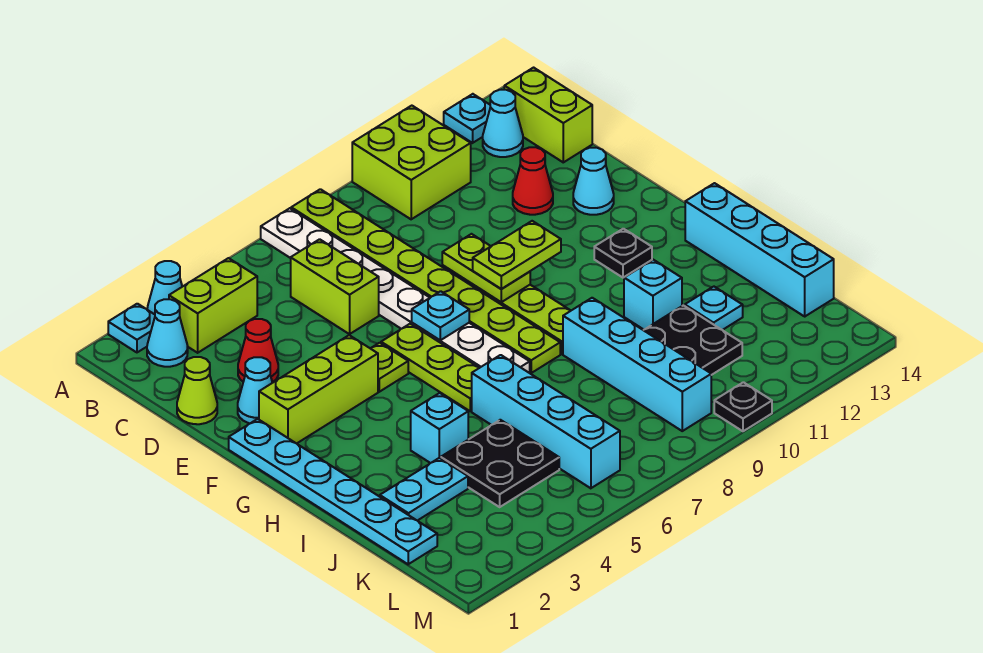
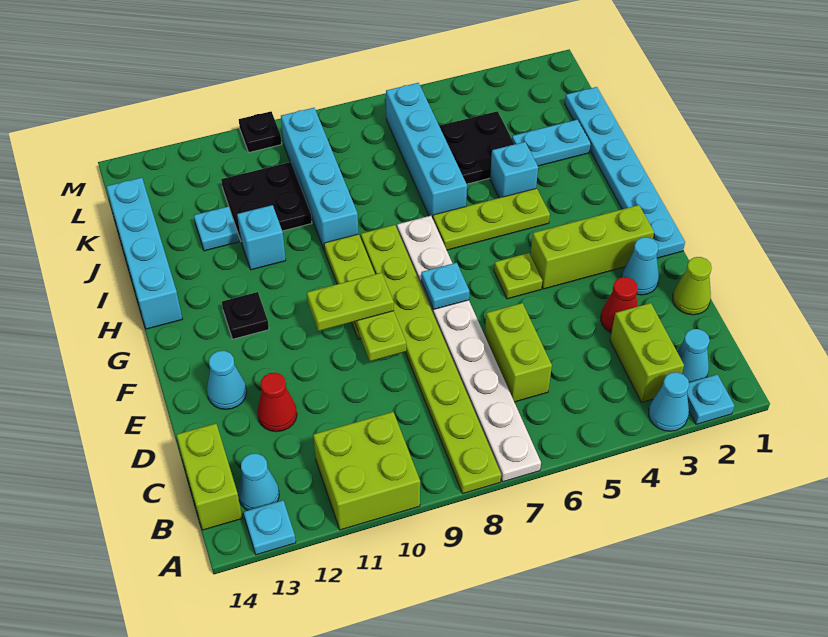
lime brick B3:B4 level 1 -> lime brick B3:C3 level 1
lime plate F6:H6 level 1 -> lime plate H4:H6 level 1

